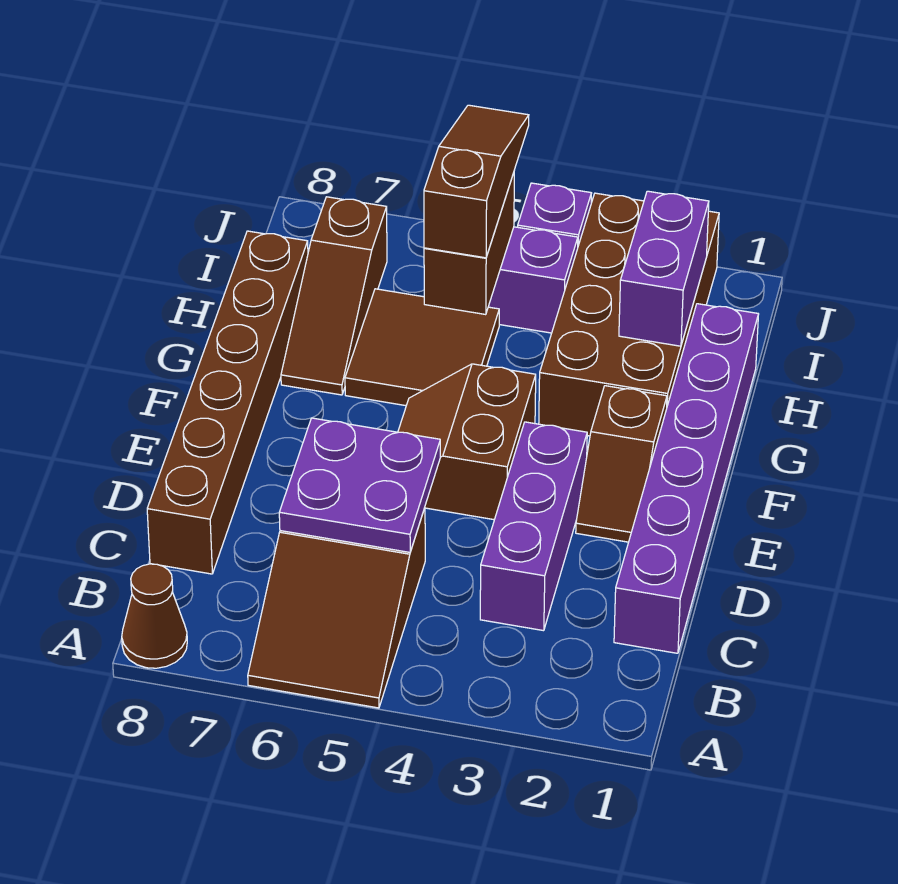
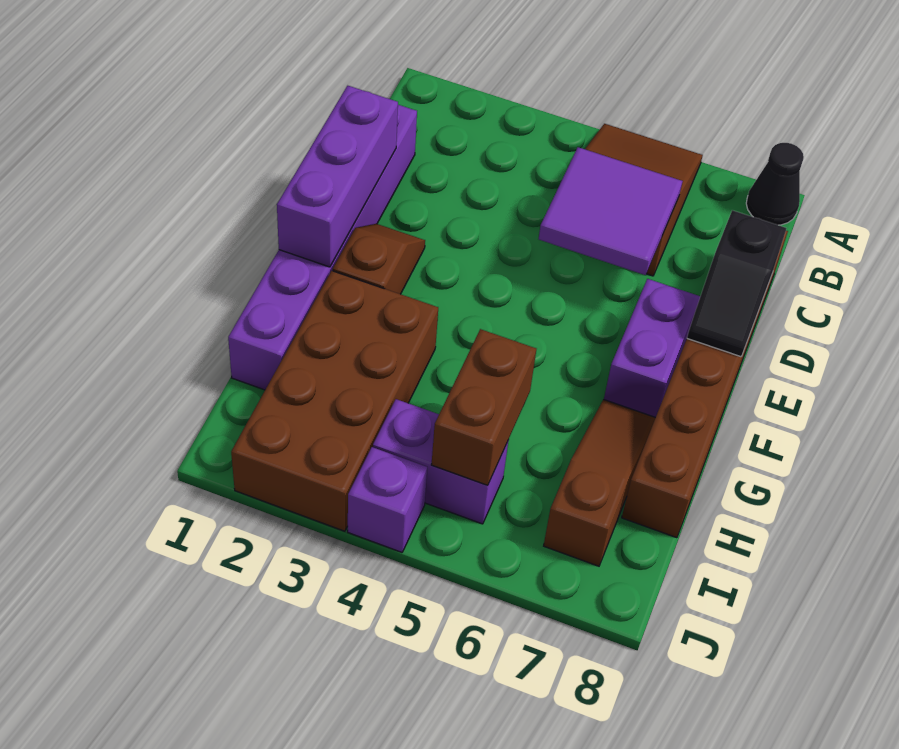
brown cone A8 level 1 -> black cone A8 level 1
purple brick C3:E3 level 1 -> purple brick D1:F1 level 2
purple plate C5:D6 level 2 -> purple tile C5:D6 level 2
none -> black slope D8:E8 level 2 top D
brown slope E4:F5 level 1 top 4 -> none
brown tile G5:H6 level 1 -> none
purple brick H2:I2 level 2 -> purple brick E7:F7 level 1
brown slope H5:J5 level 3 top H -> none

